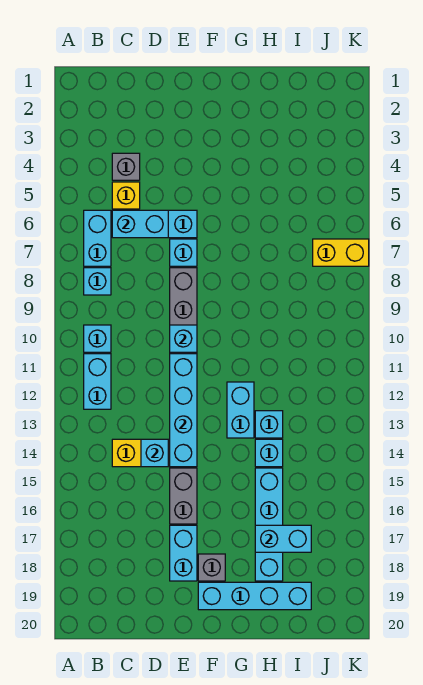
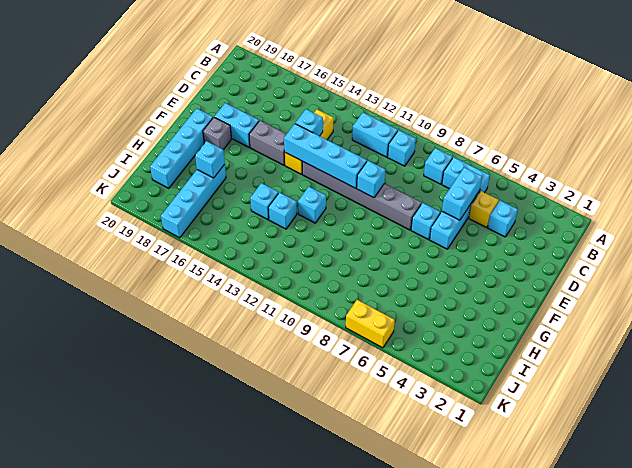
grey brick C4 level 1 -> cyan brick C4 level 1
cyan brick G12:G13 level 1 -> cyan brick G12 level 1
cyan brick H15:H18 level 1 -> cyan brick H17:K17 level 1
cyan brick H17:I17 level 2 -> cyan brick H17 level 2
yellow brick J7:K7 level 1 -> yellow brick K6:K7 level 1

